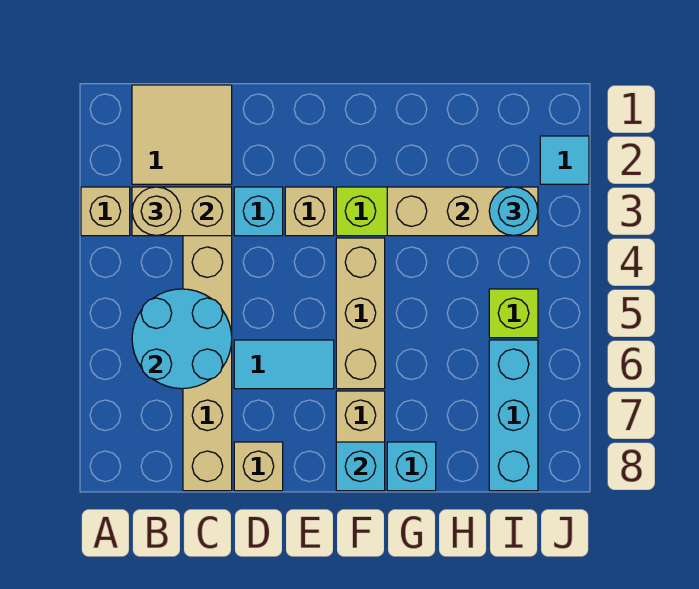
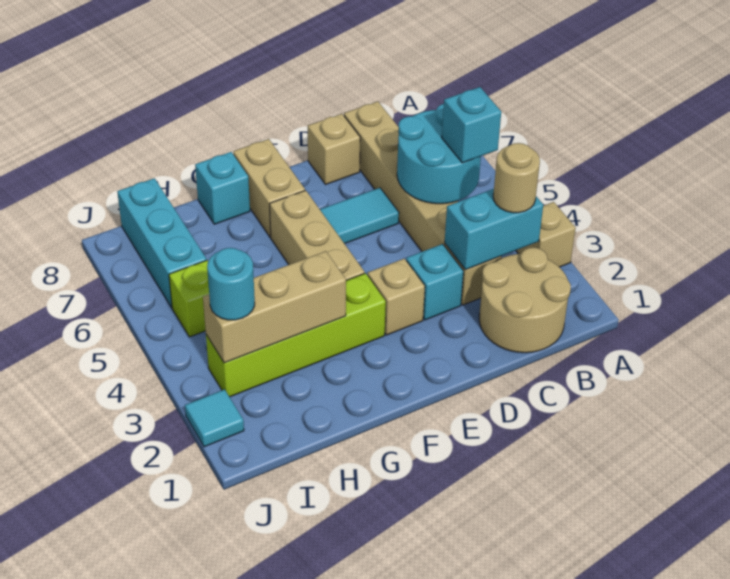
tan tile B1:C2 level 1 -> tan round brick B1:C2 level 1
tan brick B3:C3 level 2 -> cyan brick B3:C3 level 2
cyan brick F8 level 2 -> cyan brick B5 level 3

